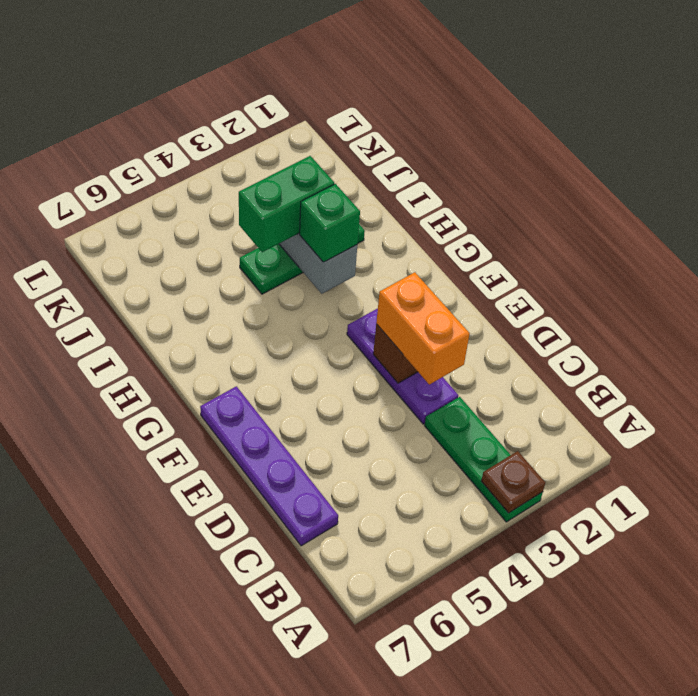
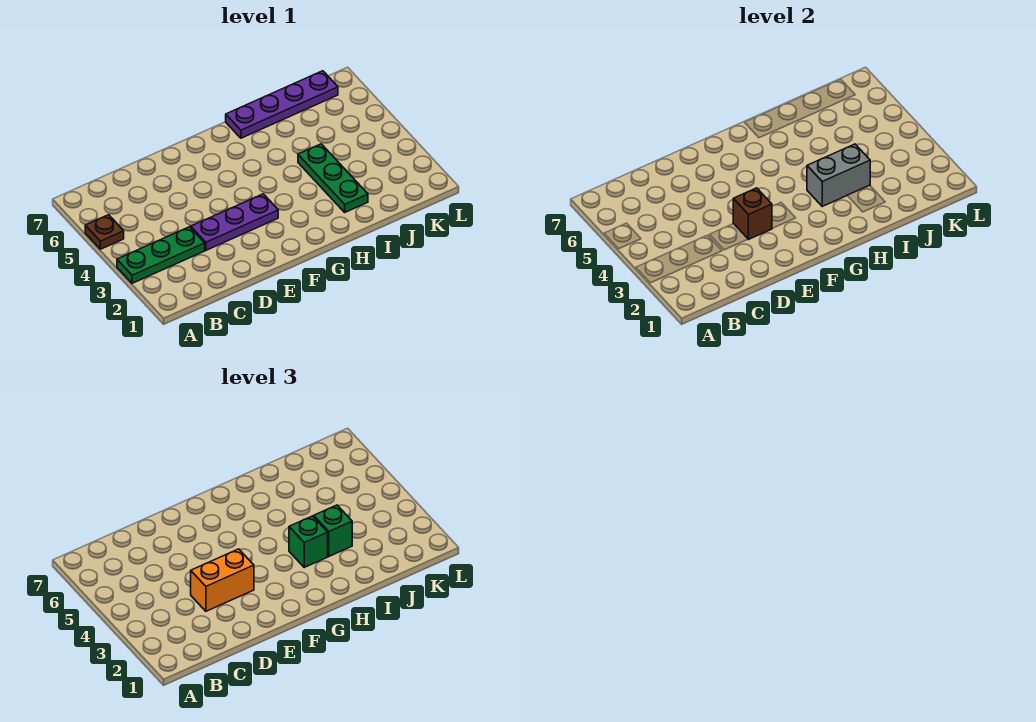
brown plate A3 level 2 -> brown plate A5 level 1
purple plate C7:F7 level 1 -> purple plate H7:K7 level 1
green brick I3:I4 level 3 -> green brick I3 level 3

